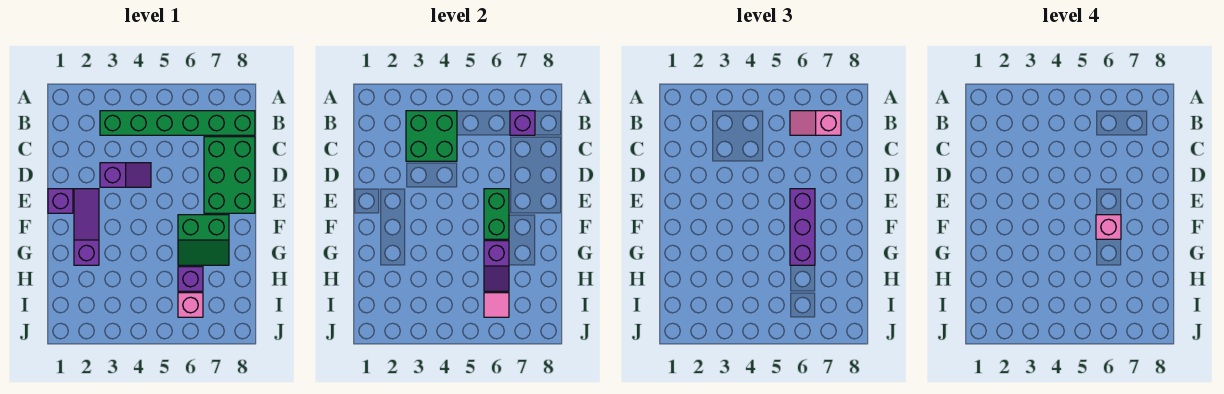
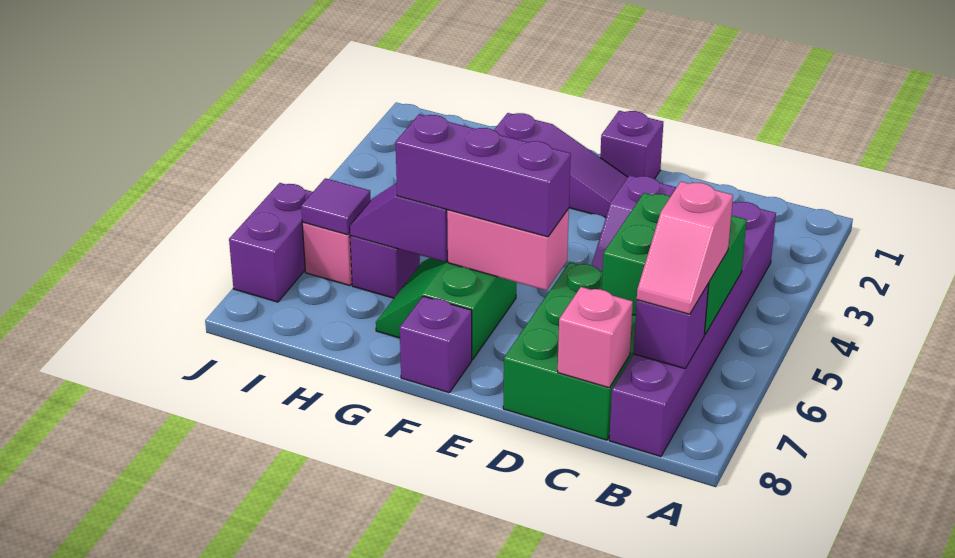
green brick B3:B8 level 1 -> purple brick B3:B8 level 1
green brick B3:C4 level 2 -> green brick B5:C6 level 2
pink slope B6:B7 level 3 top 7 -> pink slope B6:B7 level 3 top 6
green brick C7:E8 level 1 -> green brick C6:D8 level 1
green brick E6:F6 level 2 -> pink brick E6:F6 level 2
pink brick F6 level 4 -> pink brick C8 level 2
none -> purple brick F8 level 1
pink tile I6 level 2 -> purple tile I6 level 2
none -> purple brick J6:J7 level 1

